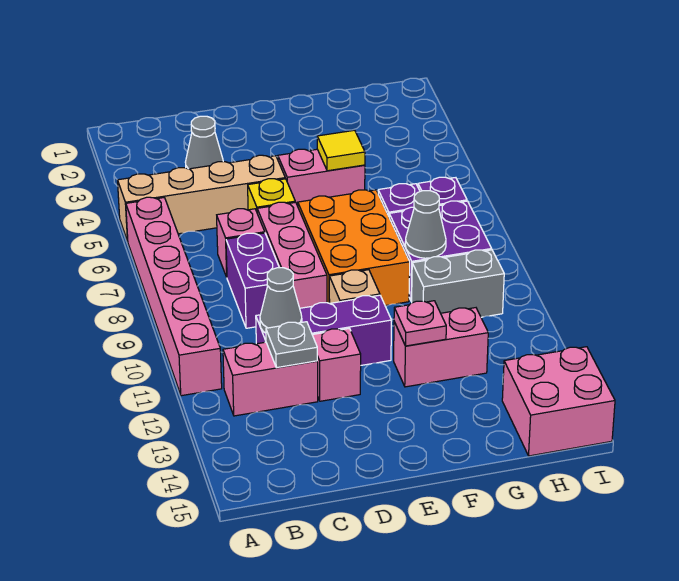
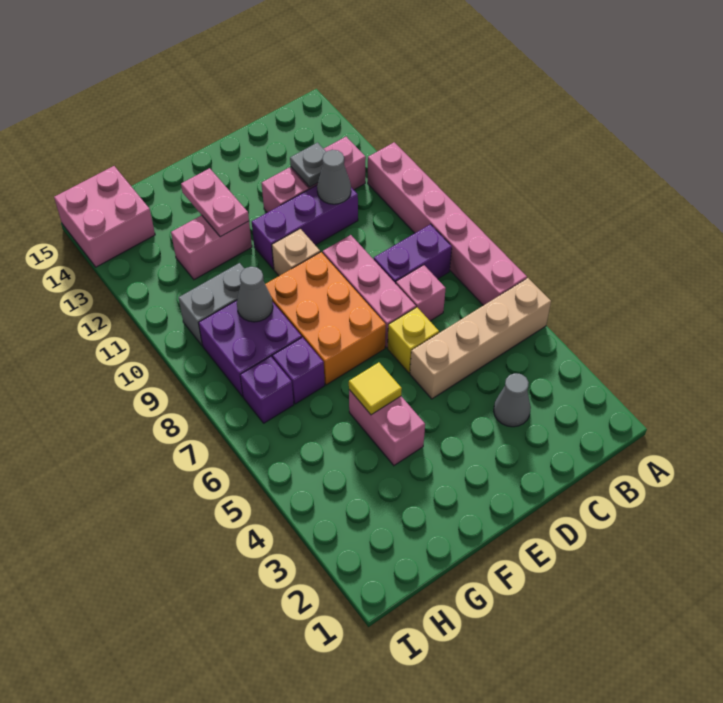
purple brick C8:C9 level 1 -> purple brick B8:C8 level 1
pink brick E5:F5 level 1 -> pink brick F4:F5 level 1
pink plate F12 level 2 -> pink plate F12:F13 level 2

